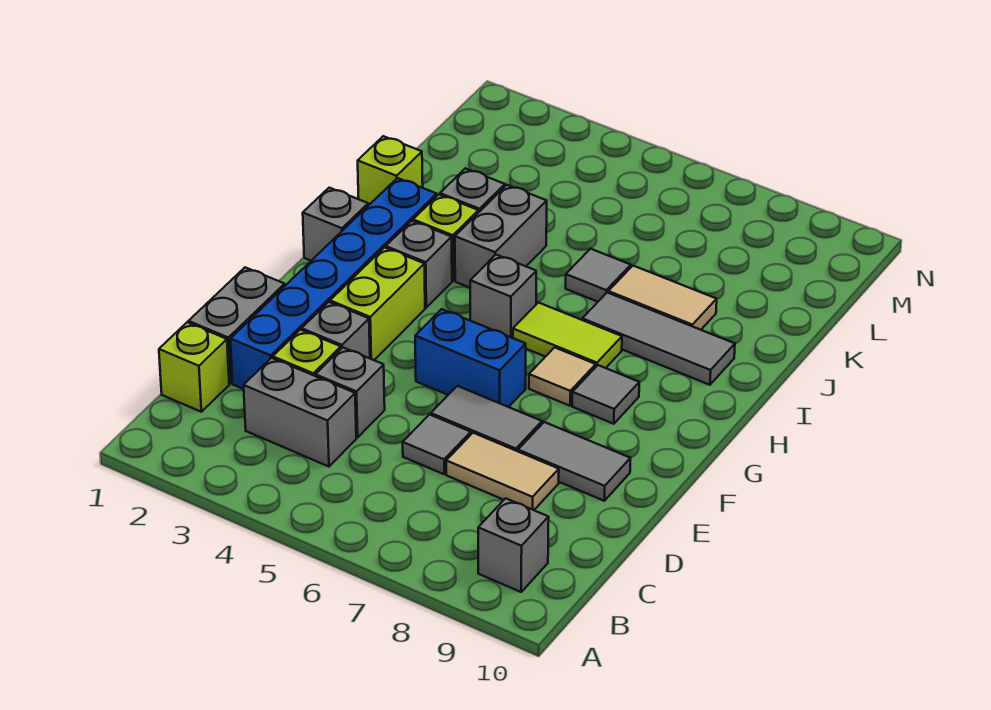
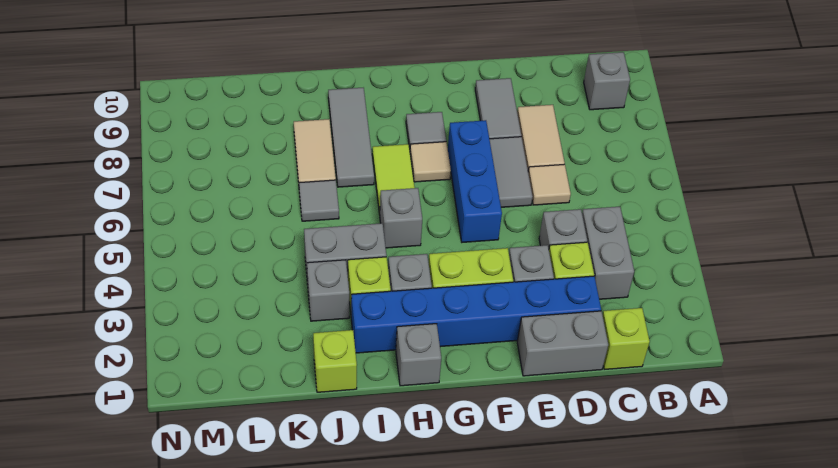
grey tile D6 level 1 -> tan tile D6 level 1
blue brick F5:F6 level 1 -> blue brick F5:F7 level 1

